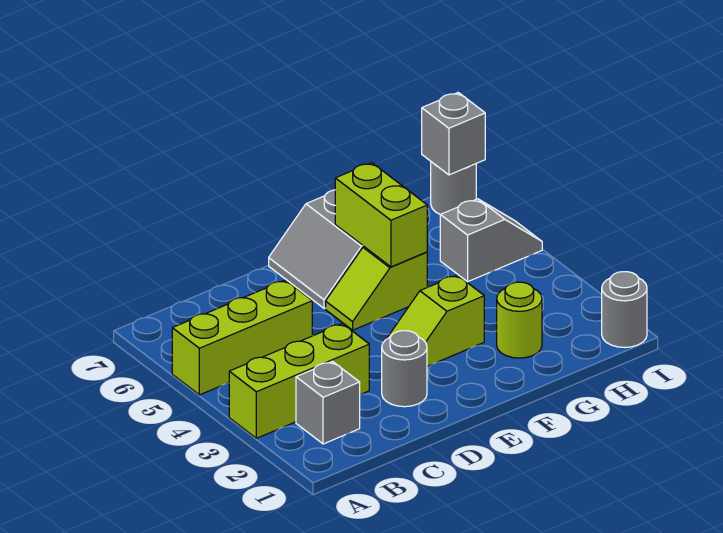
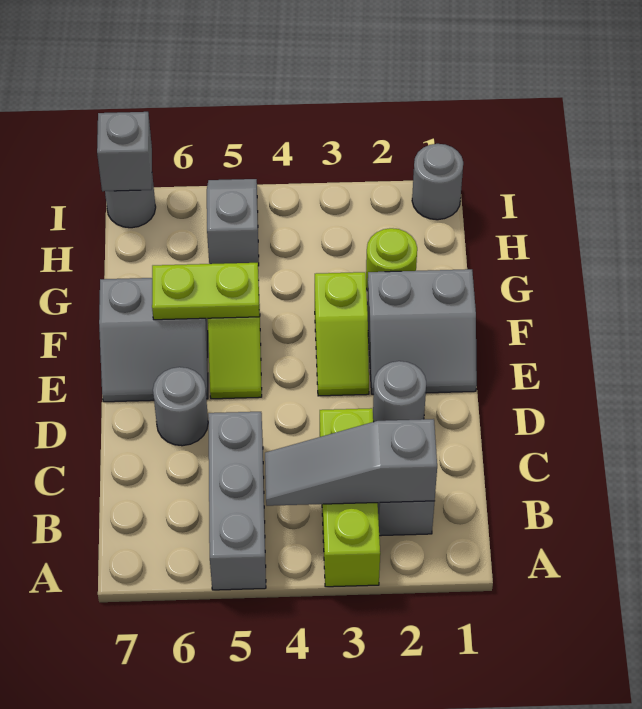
lime brick A5:C5 level 1 -> grey brick A5:C5 level 1
none -> grey slope B2:B4 level 2 top 2
none -> grey round brick D6 level 1
none -> grey slope E1:F2 level 1 top F
lime brick F5:F6 level 2 -> lime plate F5:F6 level 2

